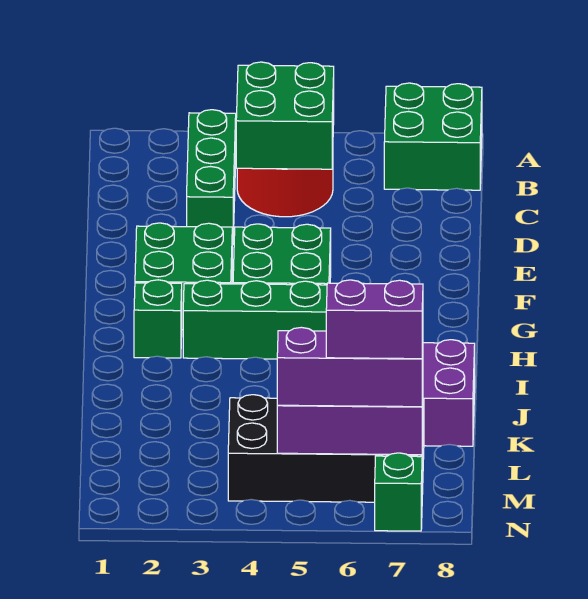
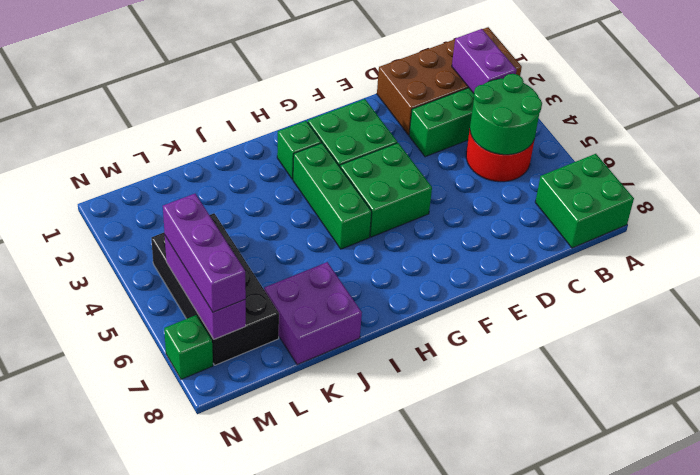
none -> brown brick A1:D2 level 1
green brick B4:C5 level 2 -> green round brick B4:C5 level 2
purple brick M6:M7 level 4 -> purple brick B2:B3 level 2

